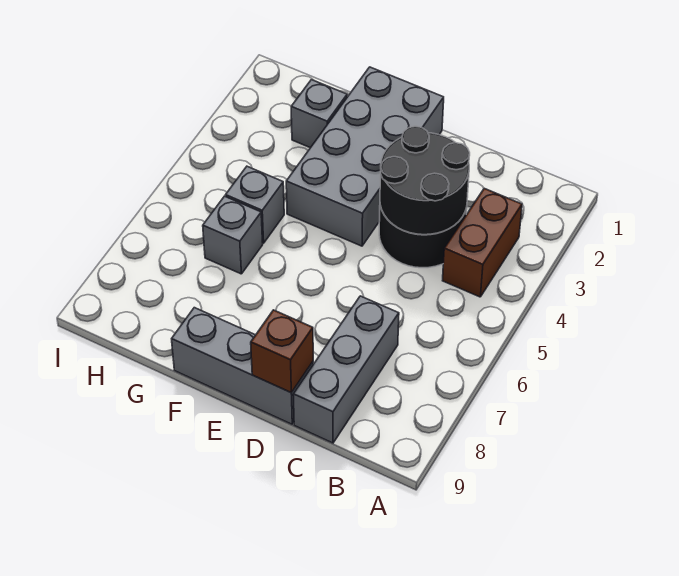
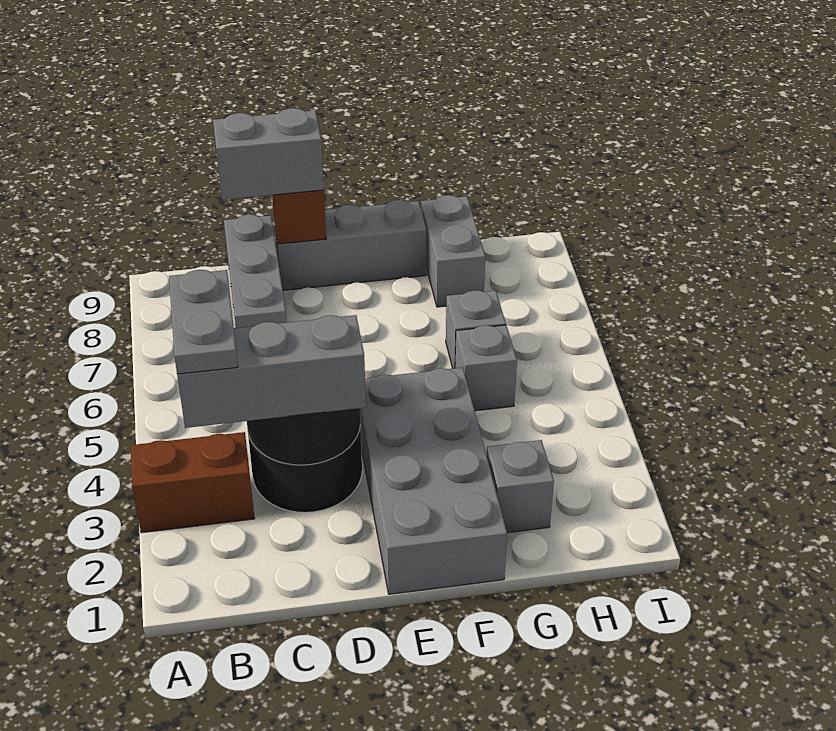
brown brick B3:B4 level 1 -> brown brick A3:B3 level 1
none -> grey brick B3:D3 level 3
none -> grey plate B3:B4 level 4
none -> grey brick C9:D9 level 3
none -> grey brick G8:G9 level 1

